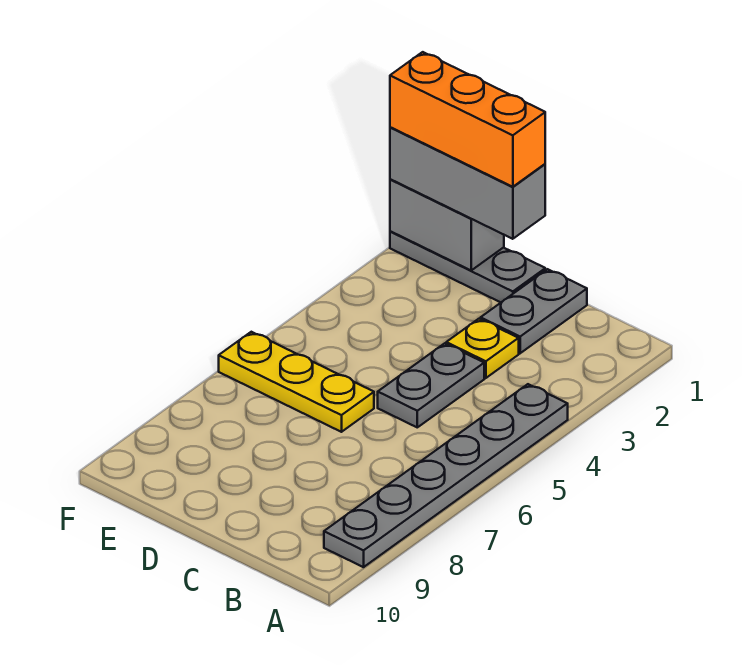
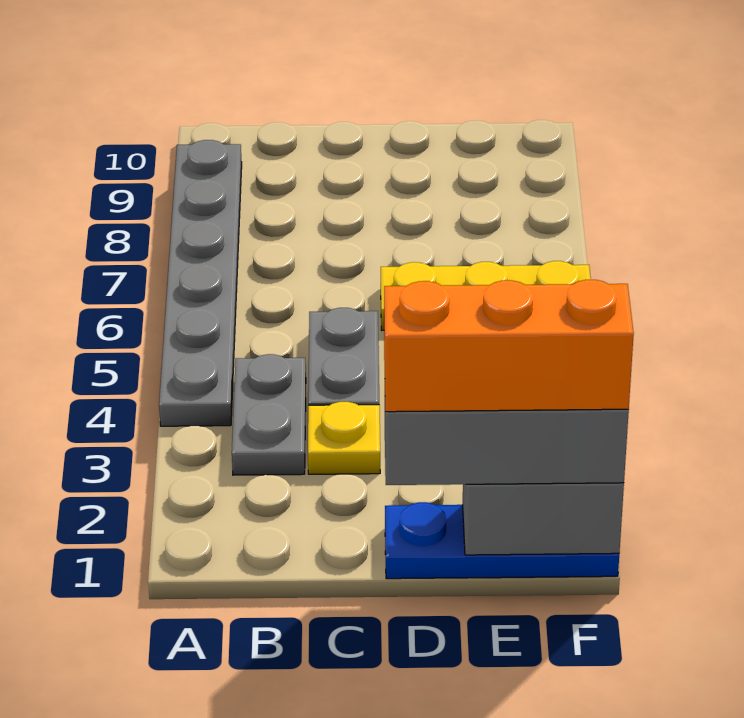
grey plate C1:C2 level 1 -> grey plate B3:B4 level 1
grey plate D1:F1 level 1 -> blue plate D1:F1 level 1

